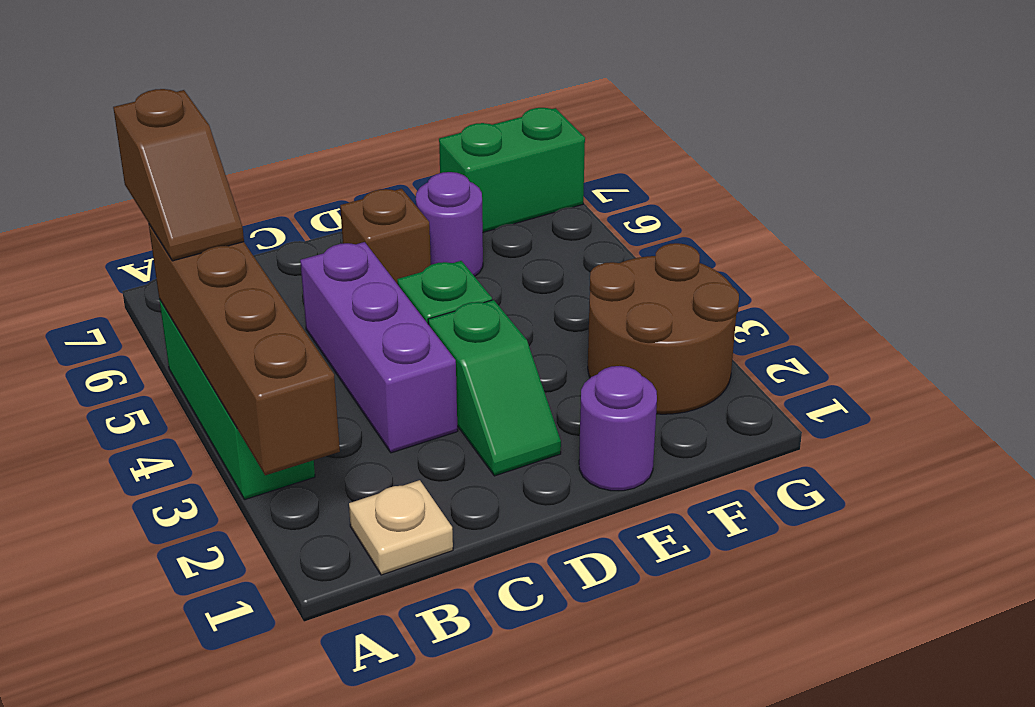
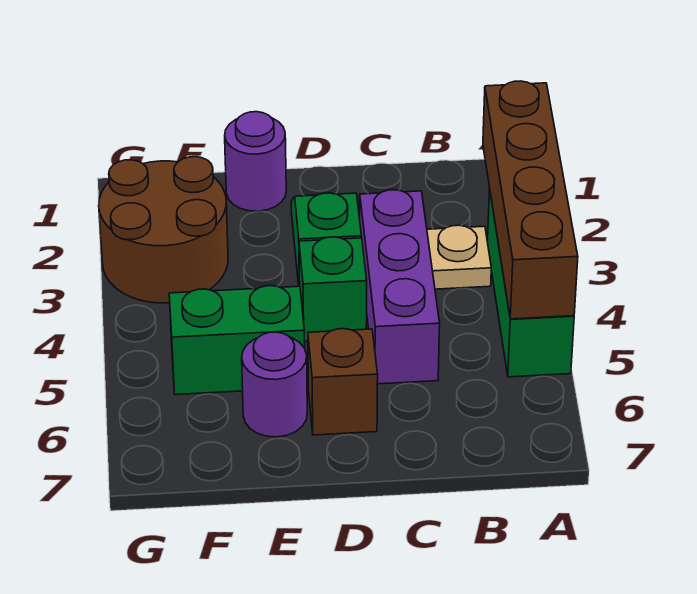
brown slope A5:A6 level 3 top 6 -> none
tan plate B1 level 1 -> tan plate B3 level 1
green brick F7:G7 level 1 -> green brick E5:F5 level 1

